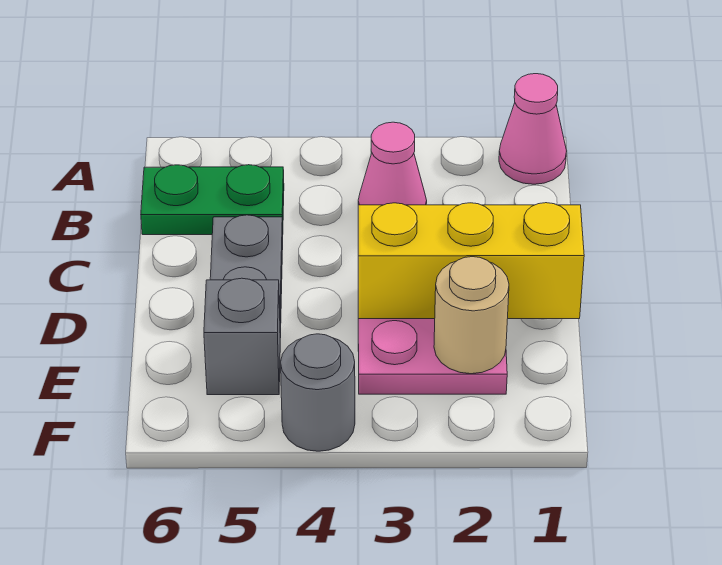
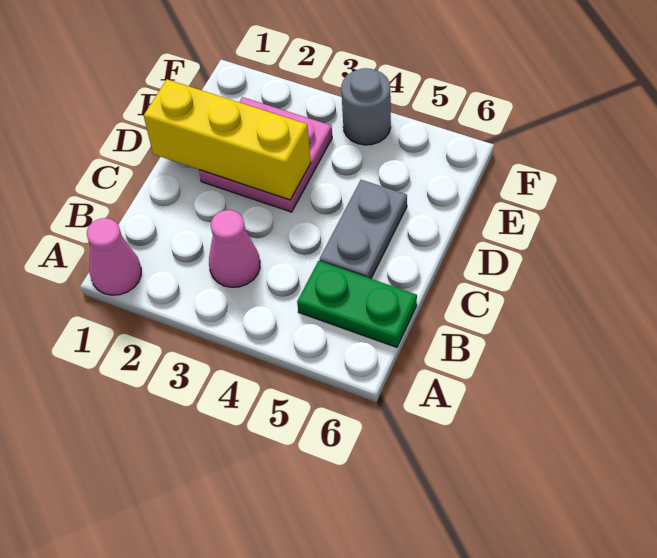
tan round brick E2 level 2 -> none
grey brick E5 level 1 -> none

